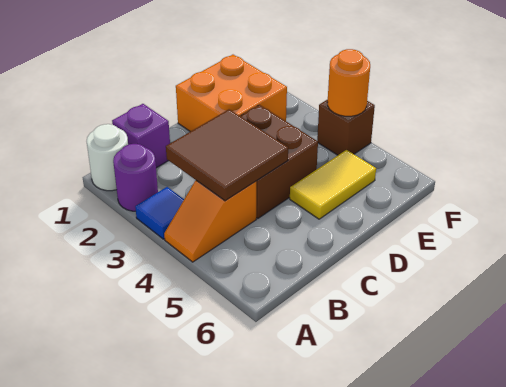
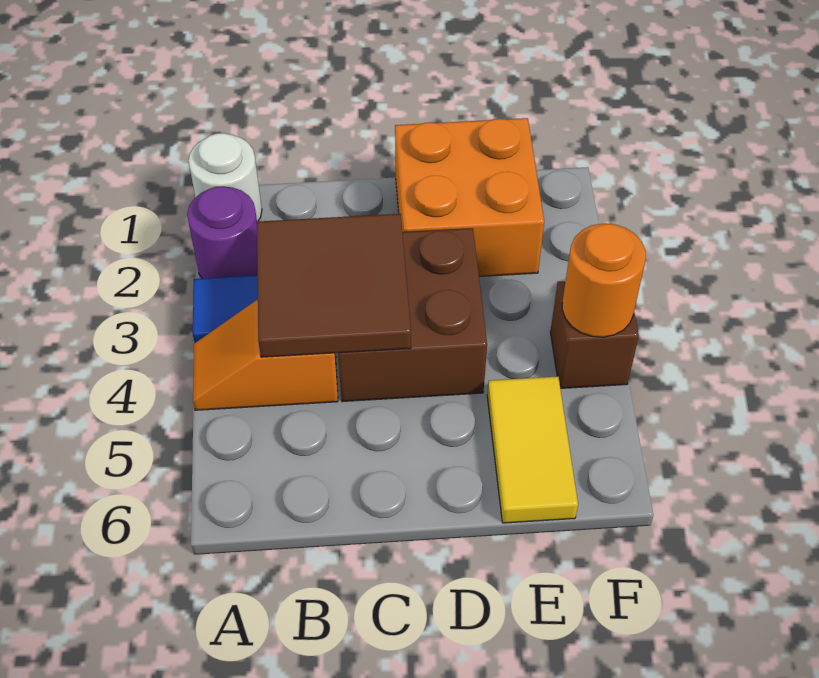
purple brick B1 level 1 -> none
yellow tile D5:E5 level 1 -> yellow tile E5:E6 level 1

